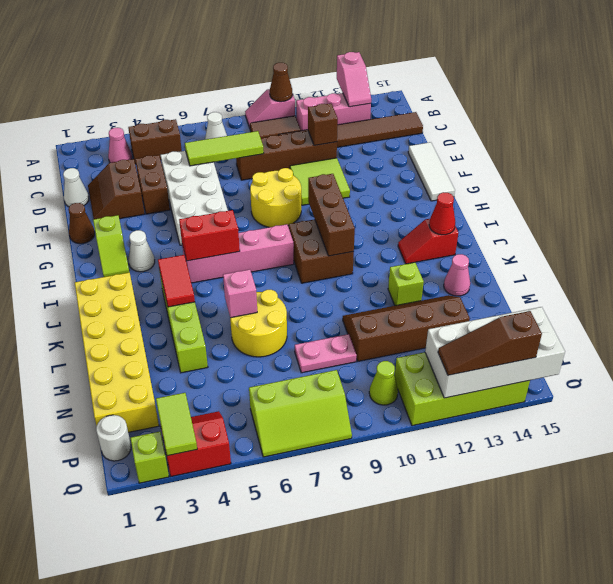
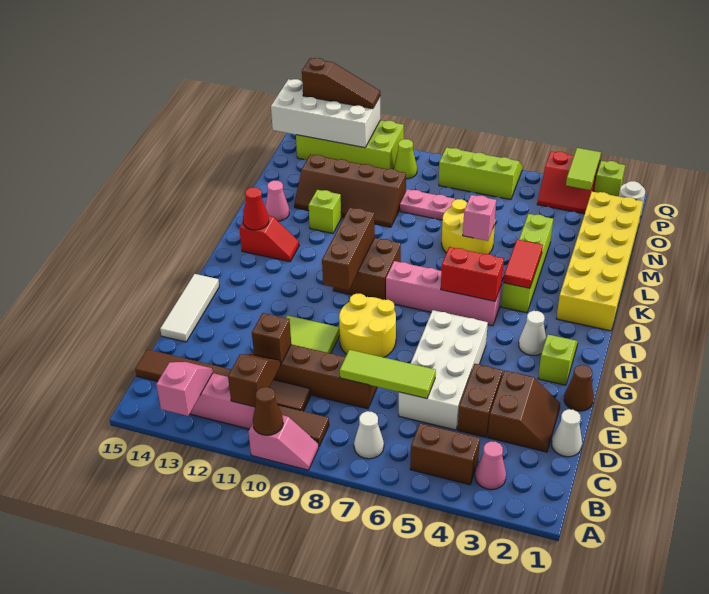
none -> brown slope B11:C11 level 2 top B

